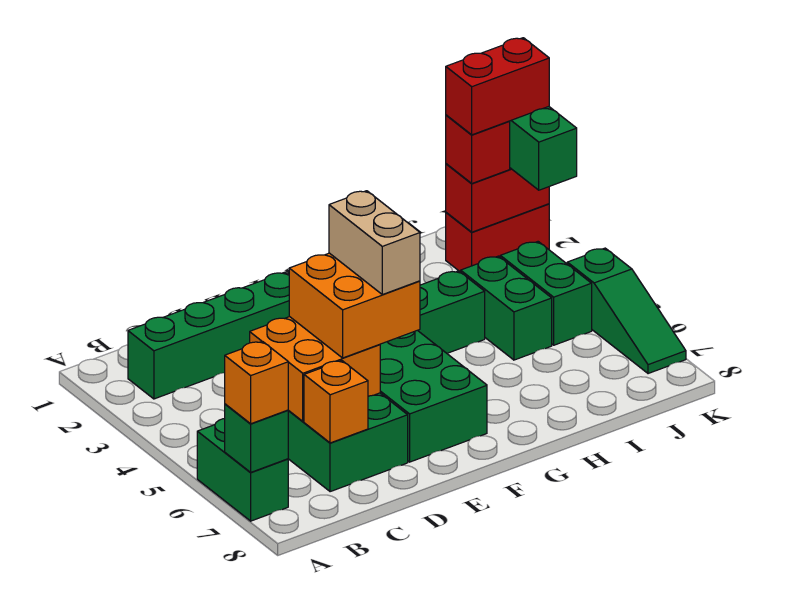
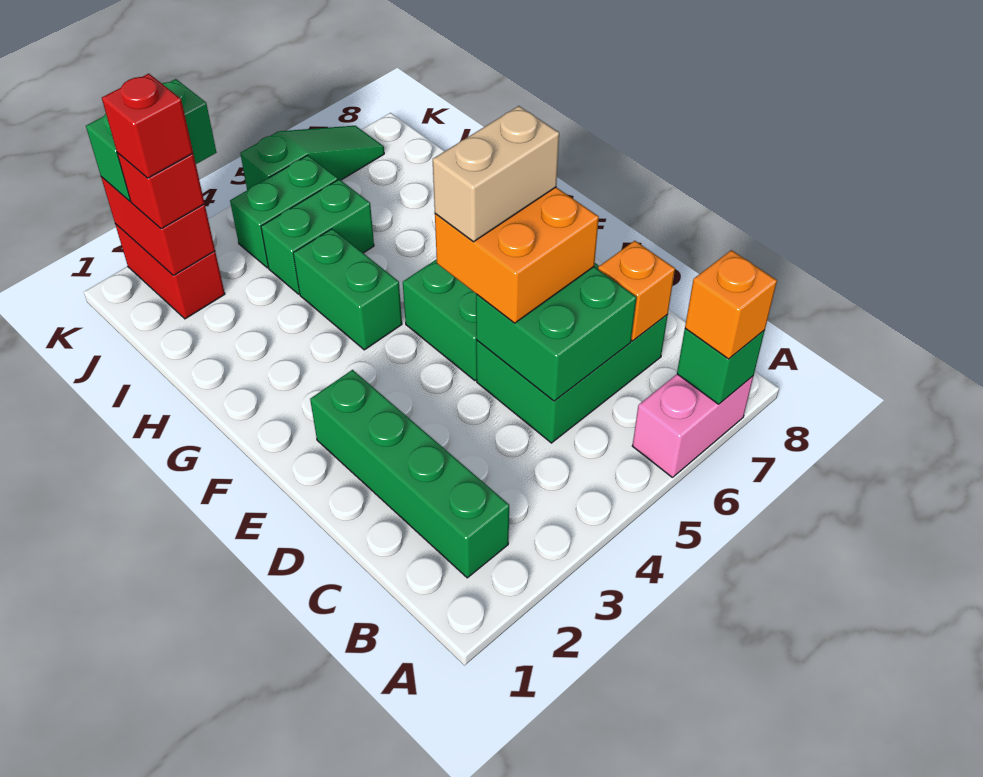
green brick A6:A7 level 1 -> pink brick A6:A7 level 1
orange brick C5:D6 level 2 -> green brick C5:D6 level 2
red brick J2:K2 level 4 -> red brick J2 level 4

